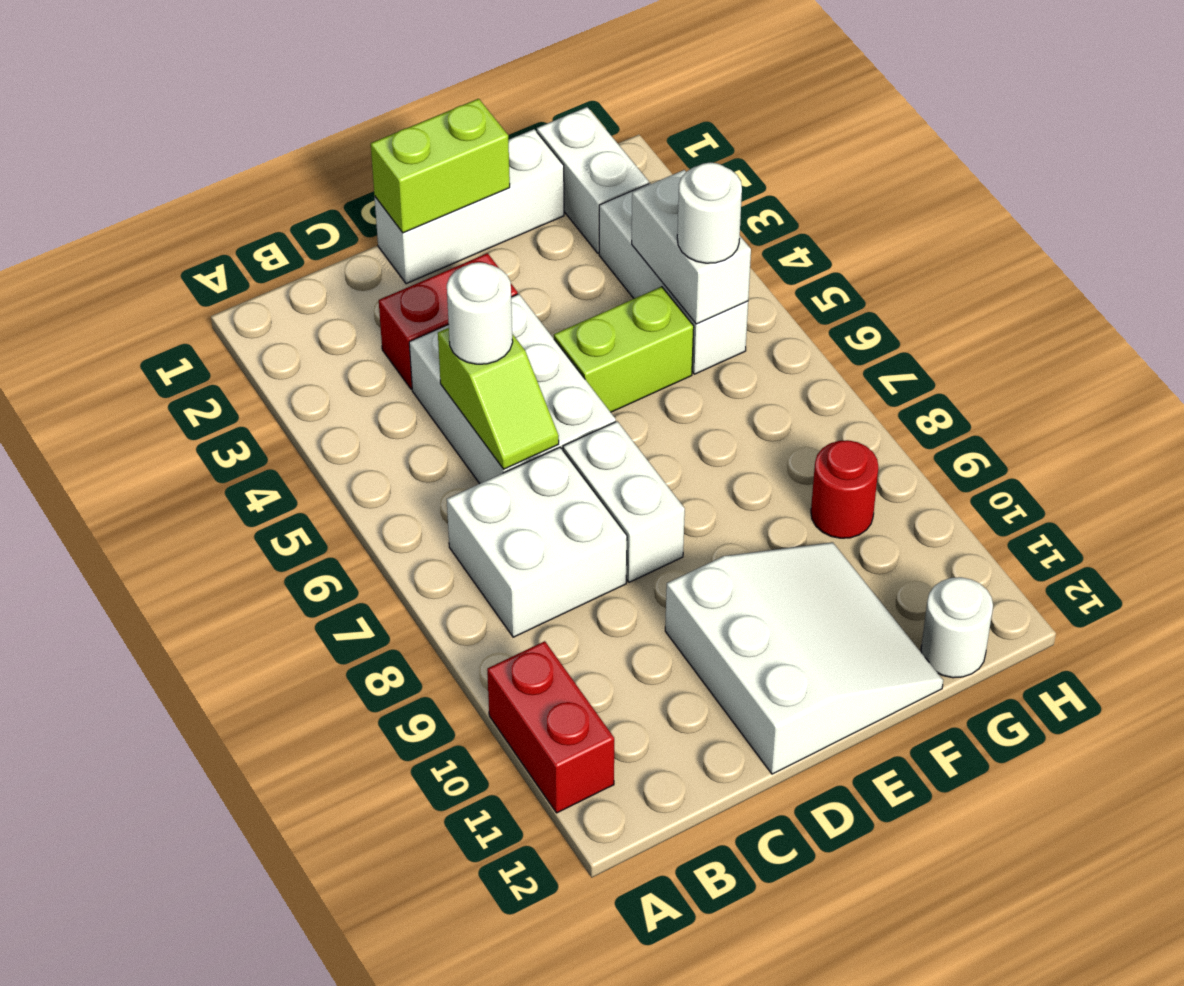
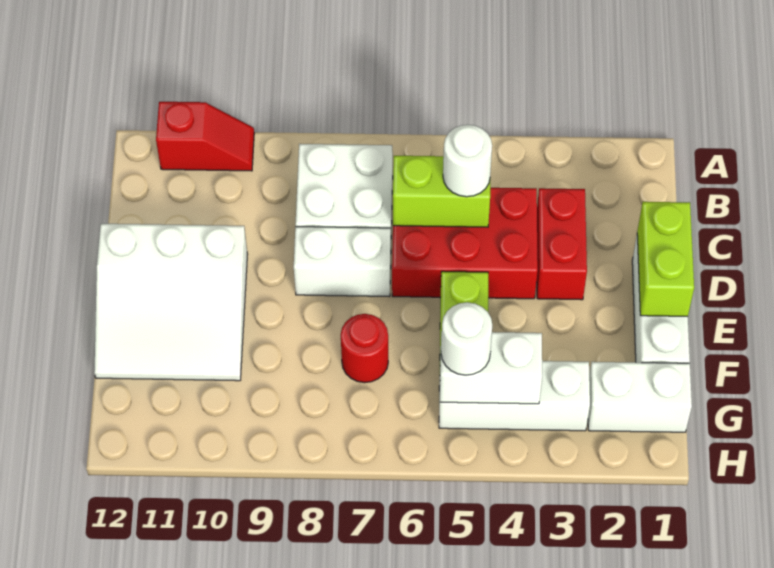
red brick A10:A11 level 1 -> red slope A10:A11 level 1 top 11
white brick C4:D6 level 1 -> red brick C4:D6 level 1
lime slope C5:C6 level 2 top 5 -> lime brick C5:C6 level 2
red round brick G9 level 1 -> red round brick F7 level 1
white round brick G12 level 1 -> none

